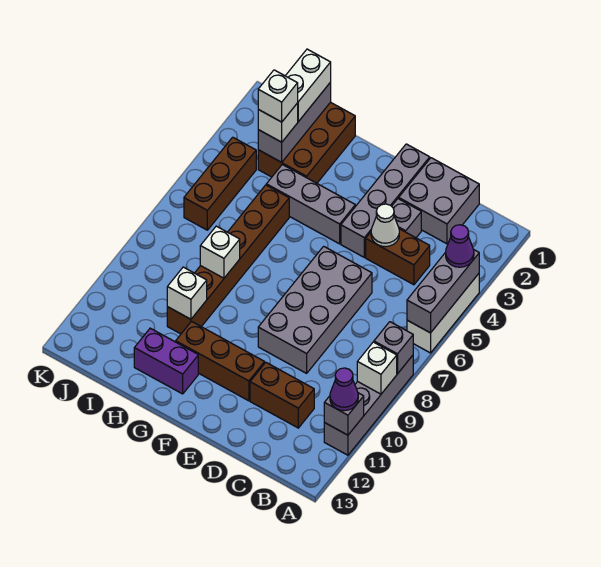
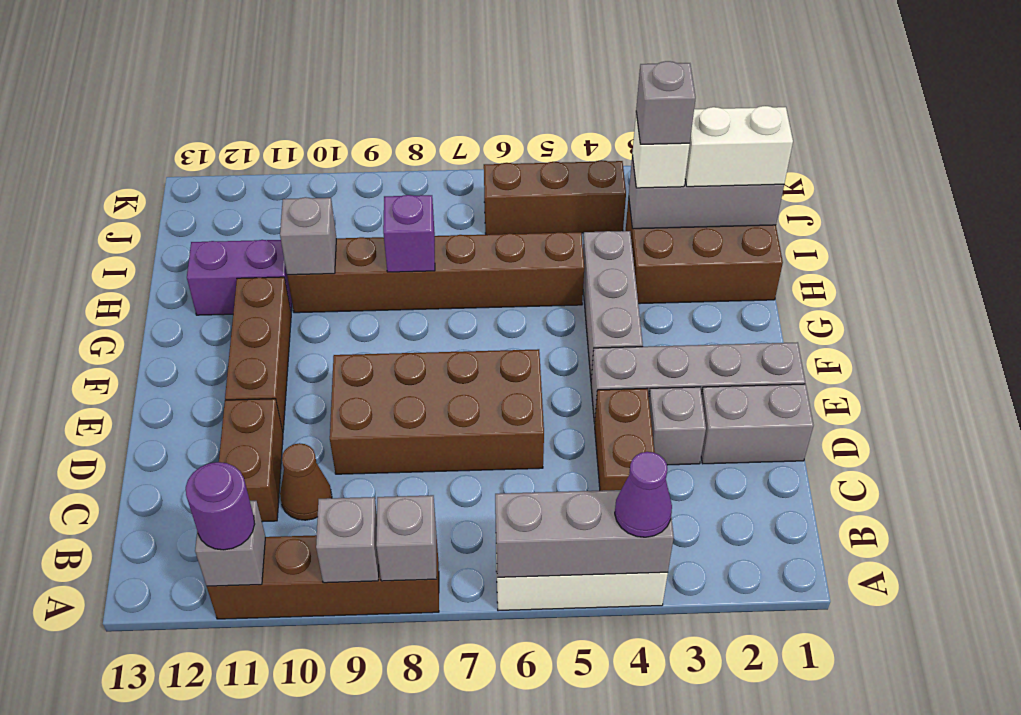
grey brick A8:A11 level 1 -> brown brick A8:A11 level 1
white brick A9 level 2 -> grey brick A9 level 2
purple cone A11 level 3 -> purple round brick A11 level 3
grey brick C1:D2 level 1 -> grey brick D1:D2 level 1
none -> brown cone C10 level 1
white cone D4 level 2 -> none
grey brick D6:E9 level 1 -> brown brick D6:E9 level 1
purple brick G12:H12 level 1 -> purple brick H11:H12 level 1
white brick H8 level 2 -> purple brick H8 level 2
white brick H10 level 2 -> grey brick H10 level 2
white brick I3 level 4 -> grey brick I3 level 4

